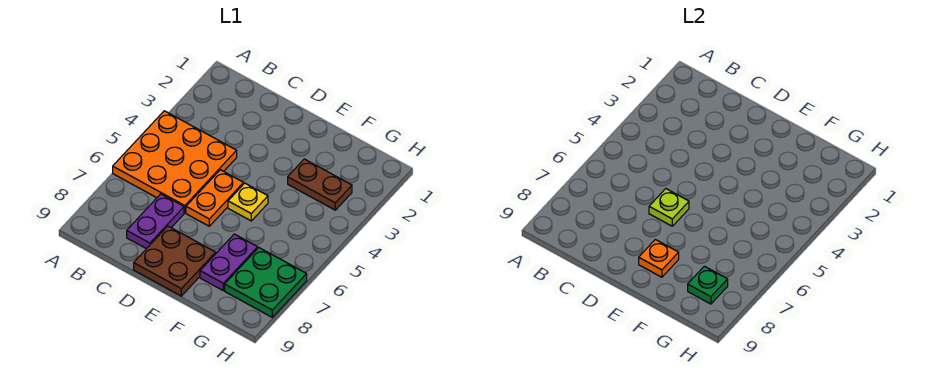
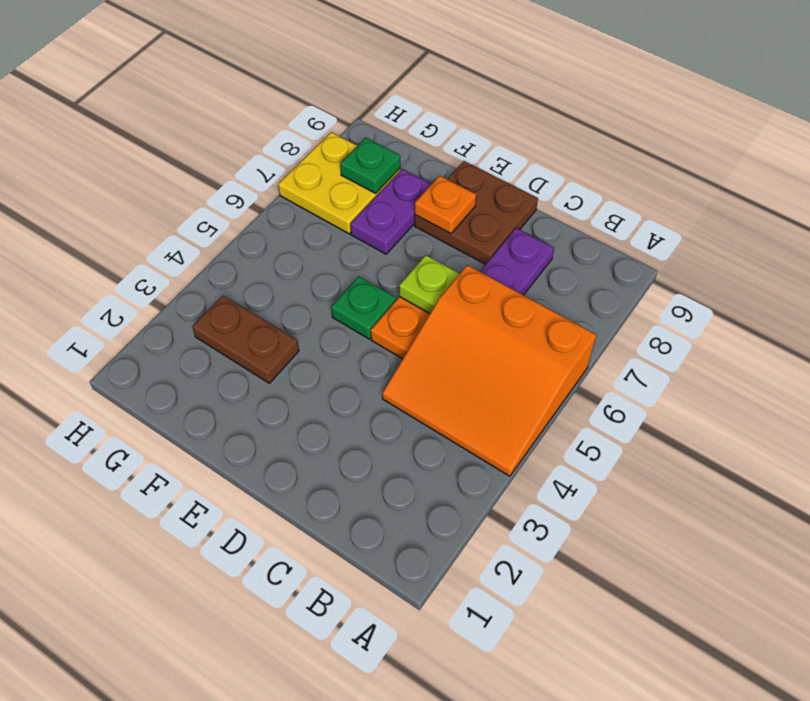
orange plate A4:C6 level 1 -> orange slope A4:C6 level 1 top 6
yellow plate E5 level 1 -> green plate E5 level 1
green plate G7:H8 level 1 -> yellow plate G7:H8 level 1

